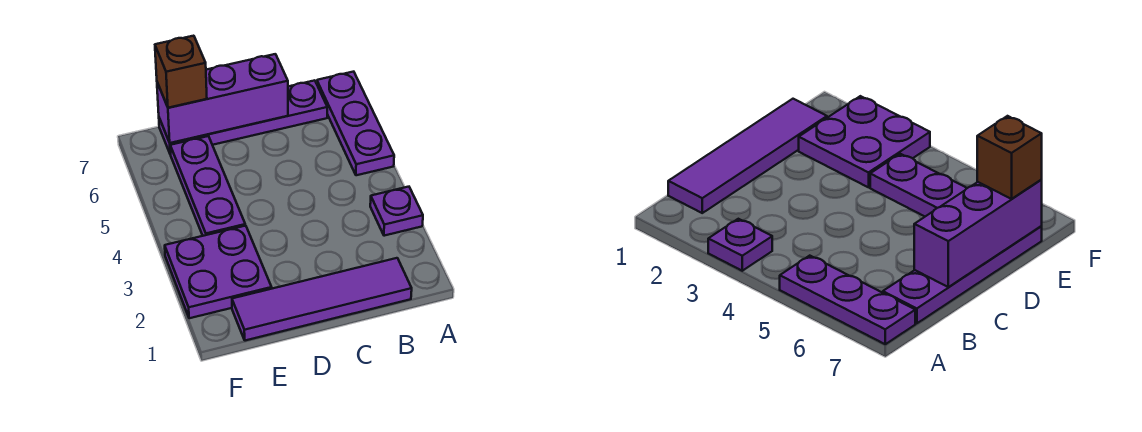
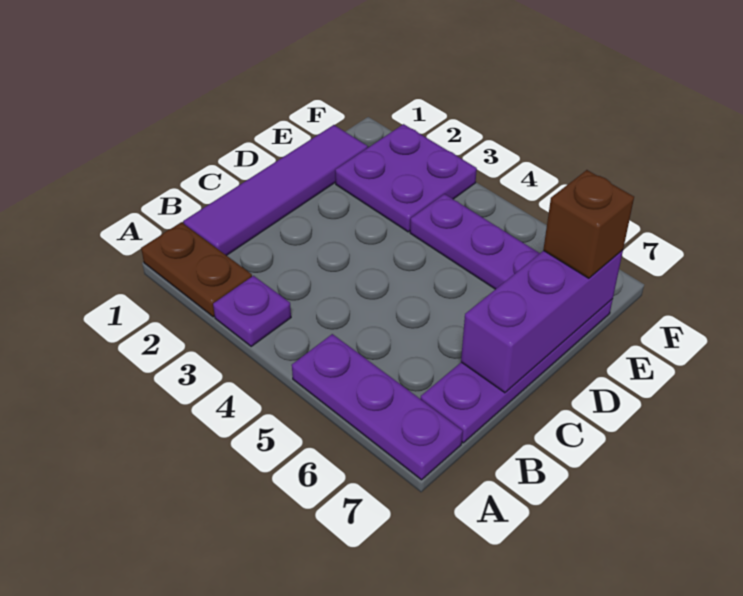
none -> brown plate A1:A2 level 1

